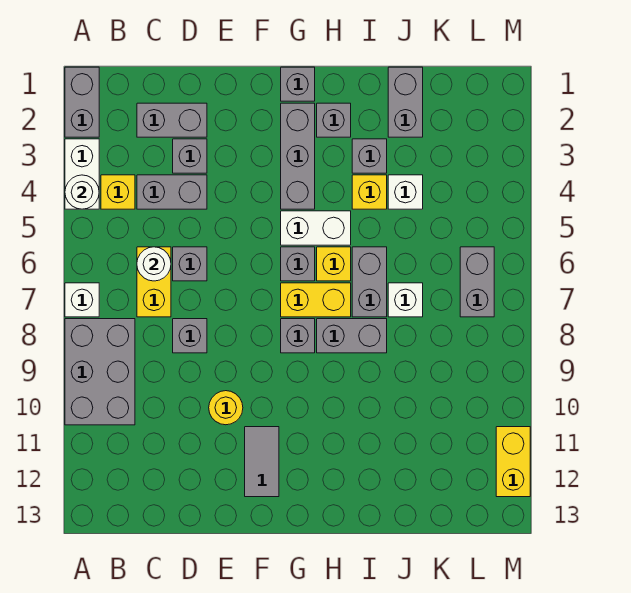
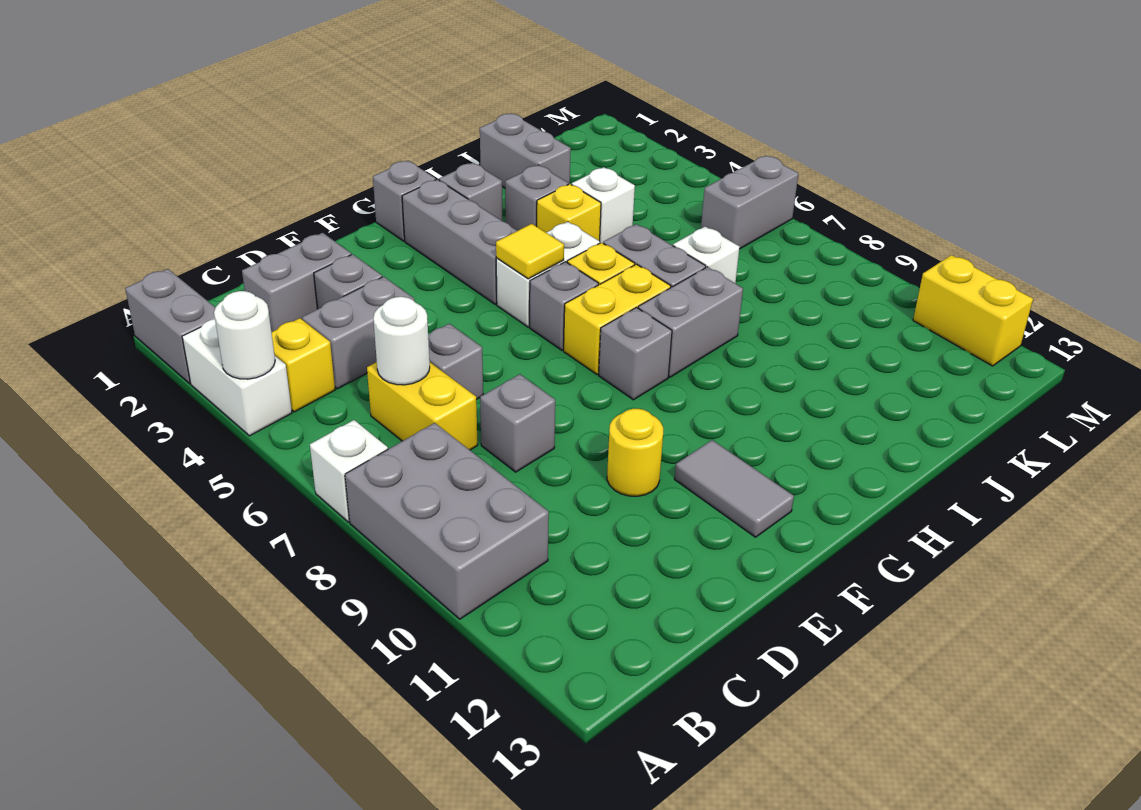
none -> yellow tile G5 level 2
grey brick L6:L7 level 1 -> grey brick L6:M6 level 1

